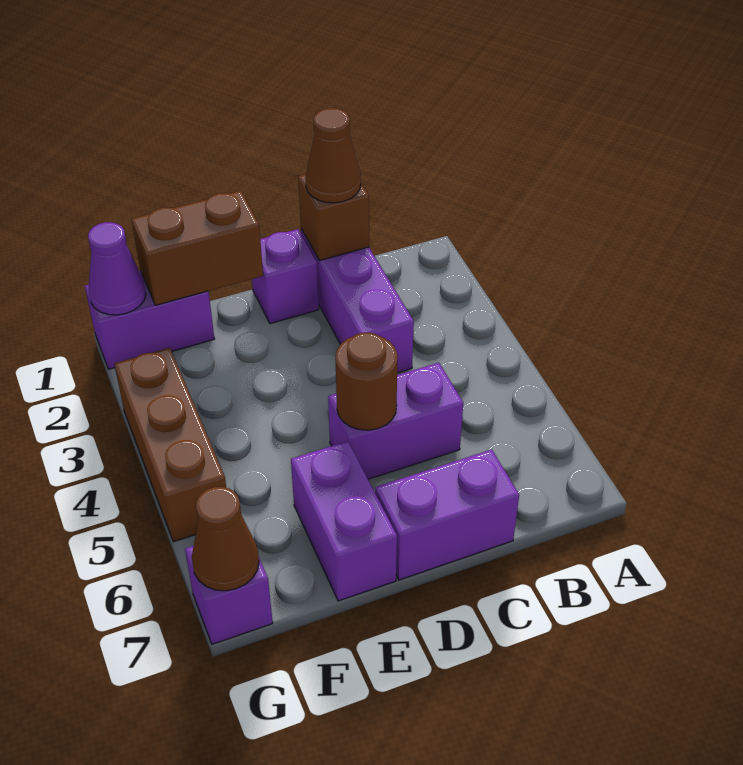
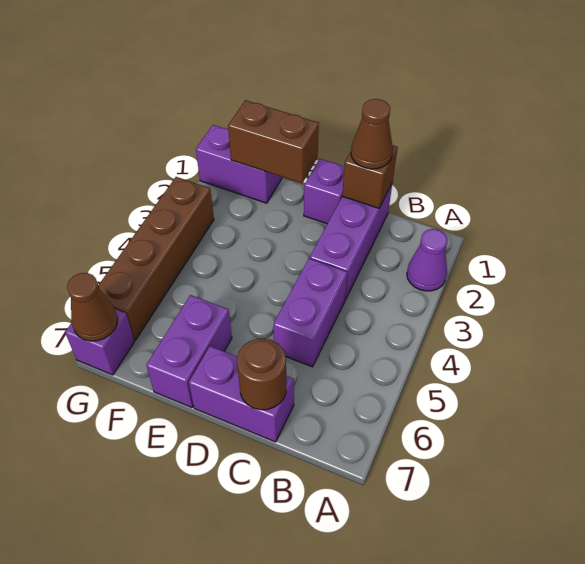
purple brick C5:D5 level 1 -> purple brick C4:C5 level 1
brown round brick D5 level 2 -> brown round brick C7 level 2
purple cone G1 level 2 -> purple cone A2 level 1
brown brick G3:G5 level 1 -> brown brick G3:G6 level 1

